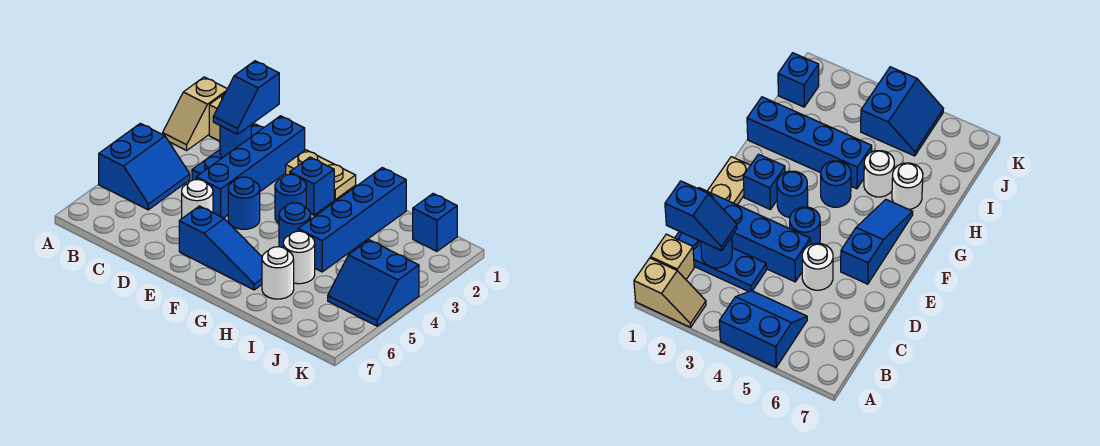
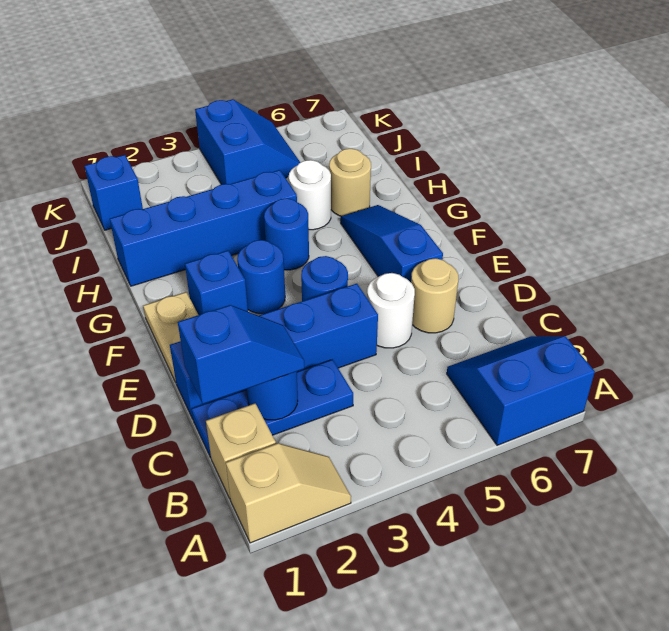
blue slope A4:B5 level 1 top A -> blue slope A6:B7 level 1 top A
none -> tan round brick D6 level 1
white round brick H6 level 1 -> tan round brick H6 level 1

